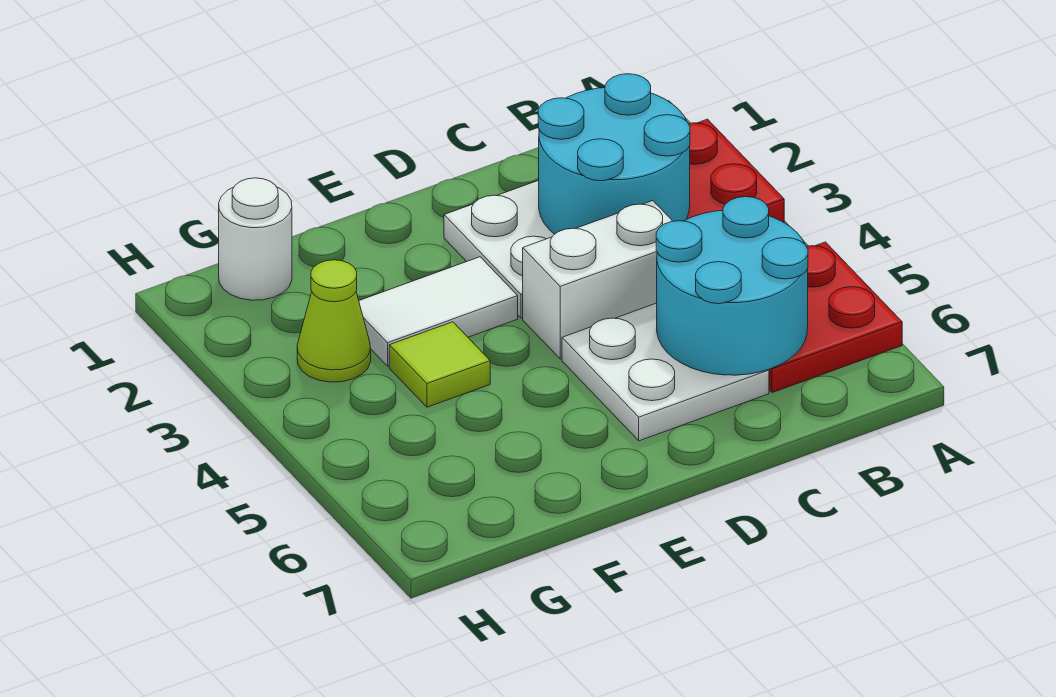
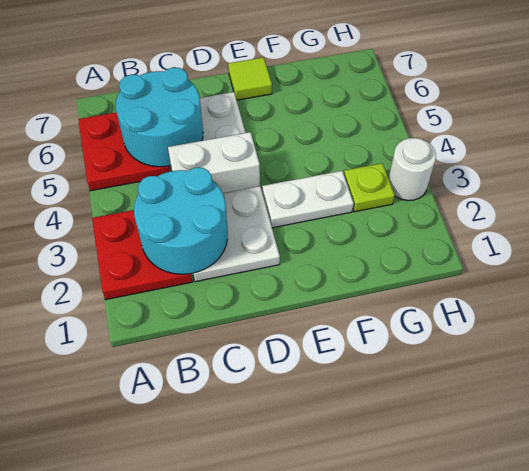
white tile E3:F3 level 1 -> white plate E3:F3 level 1
lime tile F4 level 1 -> lime tile E7 level 1
white round brick G1 level 1 -> white round brick H3 level 1
lime cone G3 level 1 -> lime plate G3 level 1

